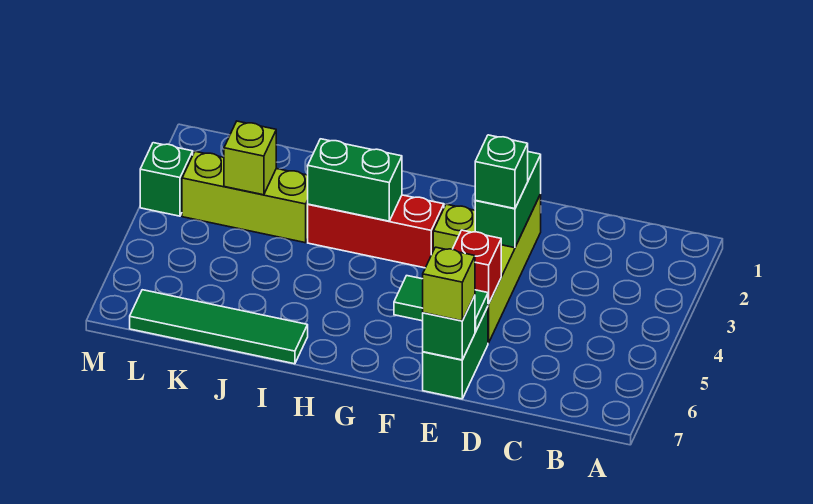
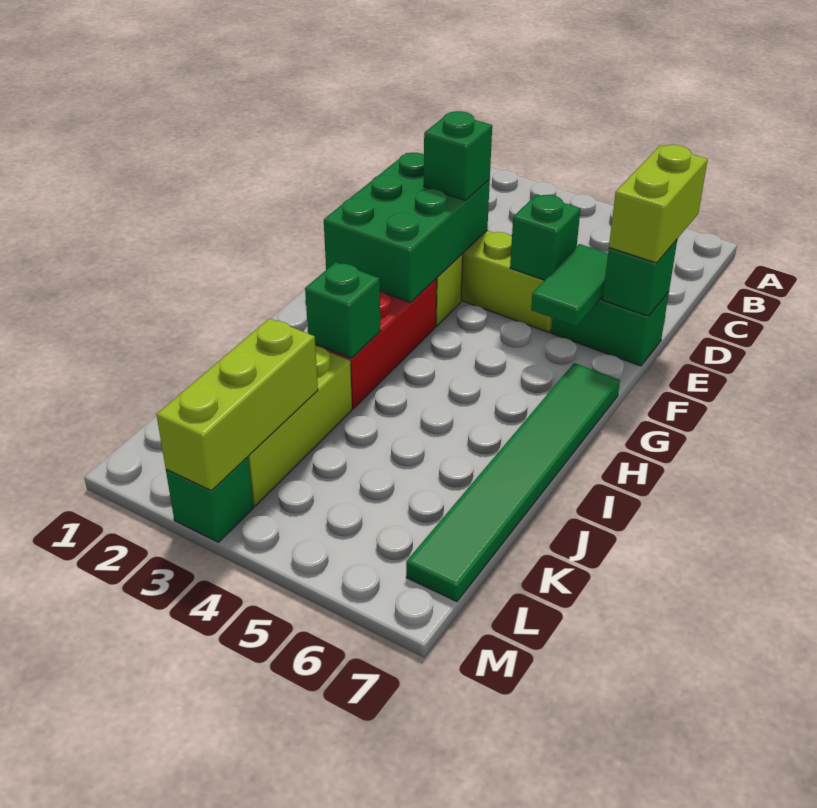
green brick E2:E3 level 2 -> green brick E2:G3 level 2
red brick E5 level 2 -> green brick E5 level 2
lime brick E7 level 3 -> lime brick D7:E7 level 3
green brick H3:I3 level 2 -> green brick I3 level 2
green tile I7:L7 level 1 -> green tile G7:L7 level 1
lime brick K3 level 2 -> lime brick K3:M3 level 2

